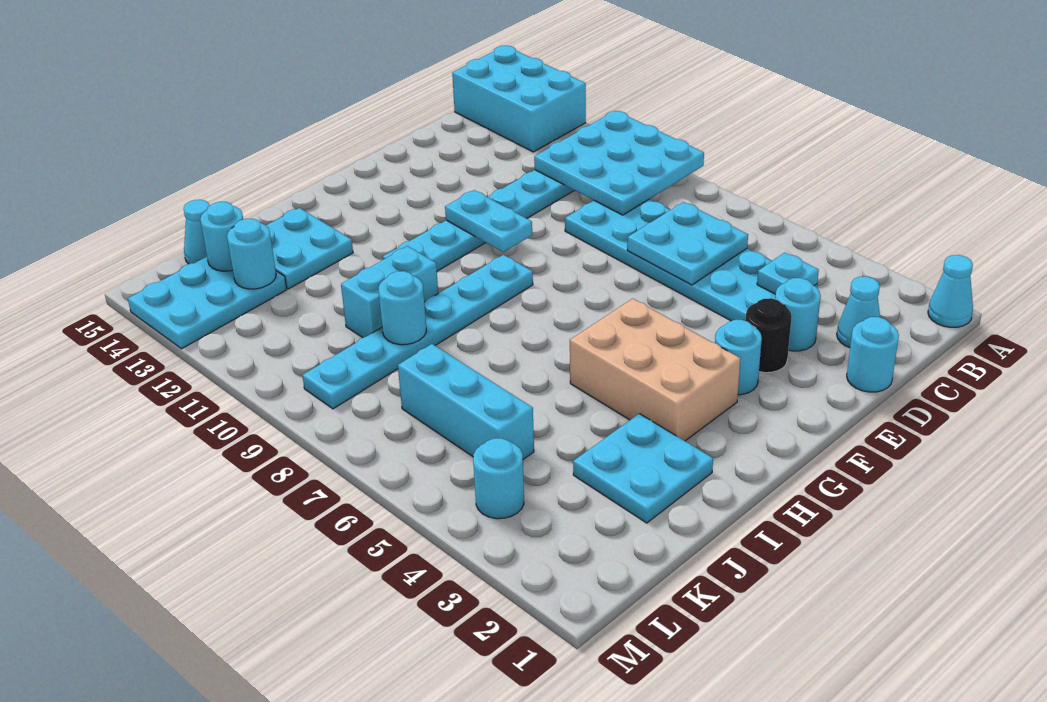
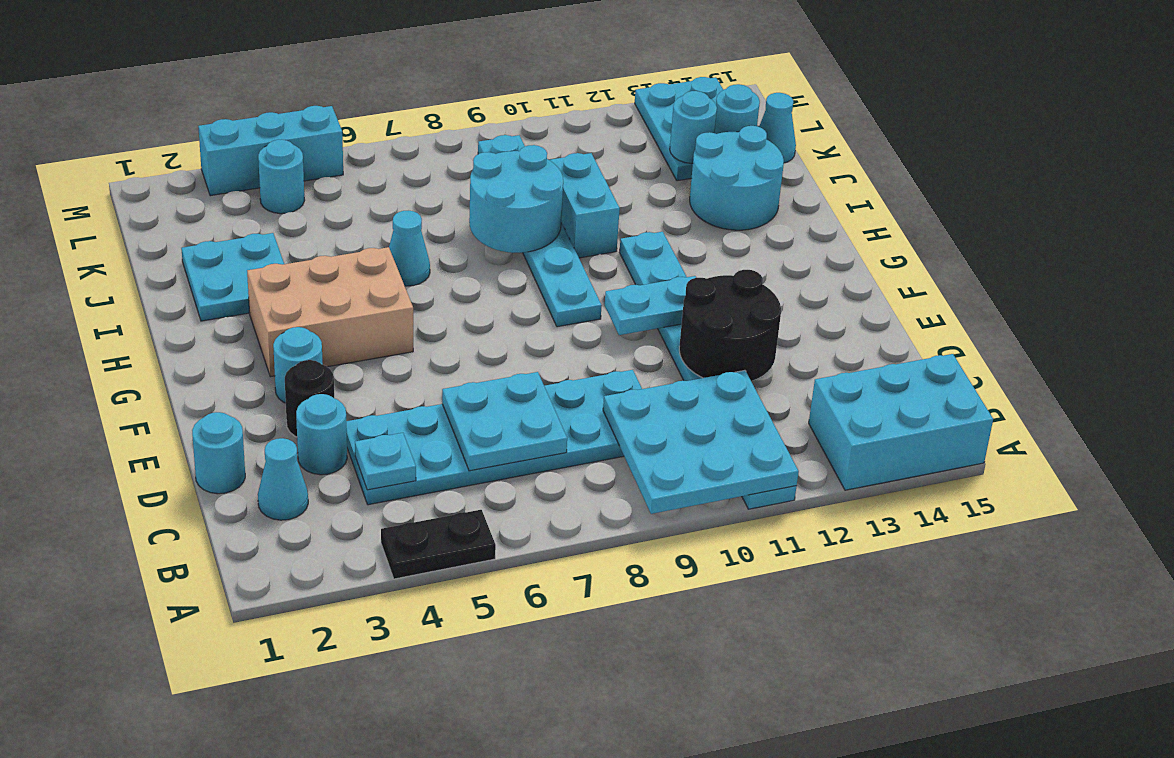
cyan cone A1 level 1 -> cyan cone I6 level 1
none -> black plate A4:A5 level 1
none -> black round brick D11:E12 level 2
cyan plate I13:J14 level 1 -> cyan round brick I13:J14 level 1
cyan round brick J9 level 2 -> cyan round brick I8:J9 level 2
cyan brick K5:K7 level 1 -> cyan brick M3:M5 level 1

